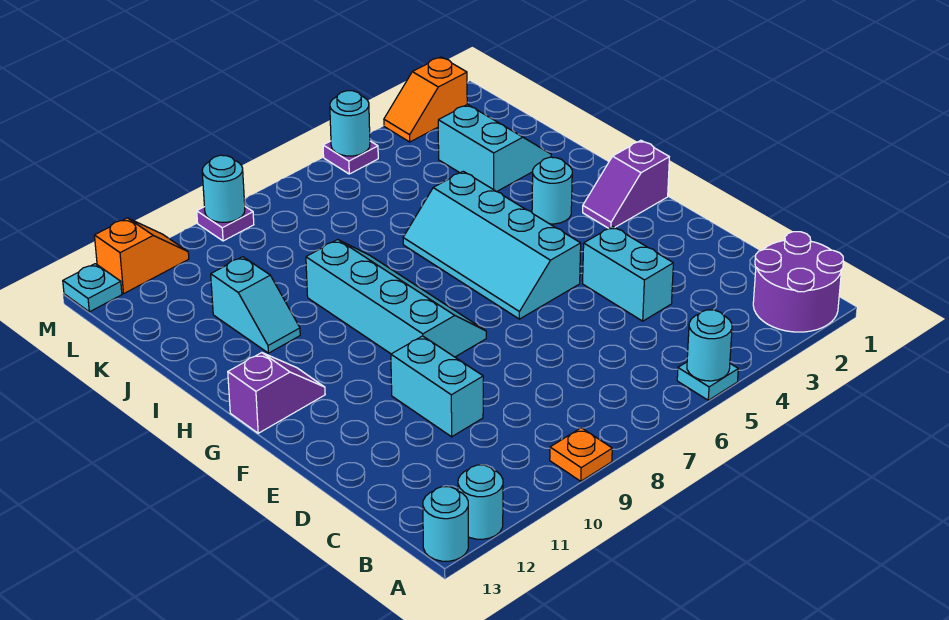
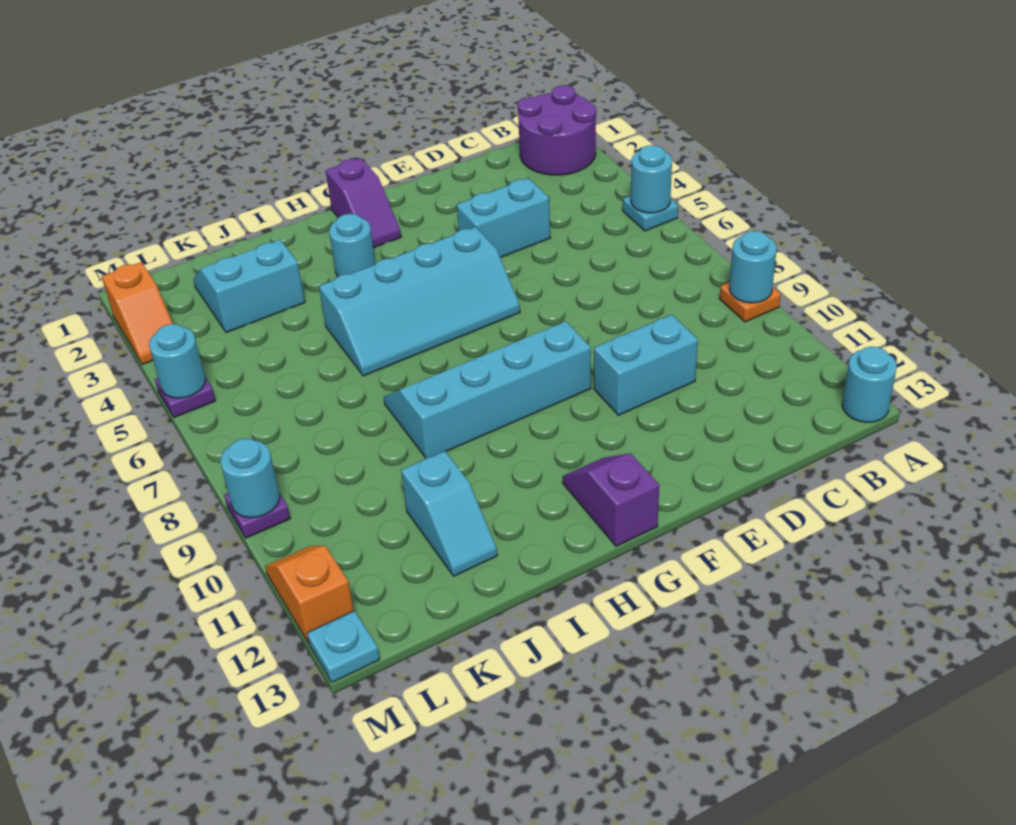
cyan round brick A12 level 1 -> cyan round brick A9 level 2
cyan slope I11:J11 level 1 top J -> cyan slope J11:J12 level 1 top 11

